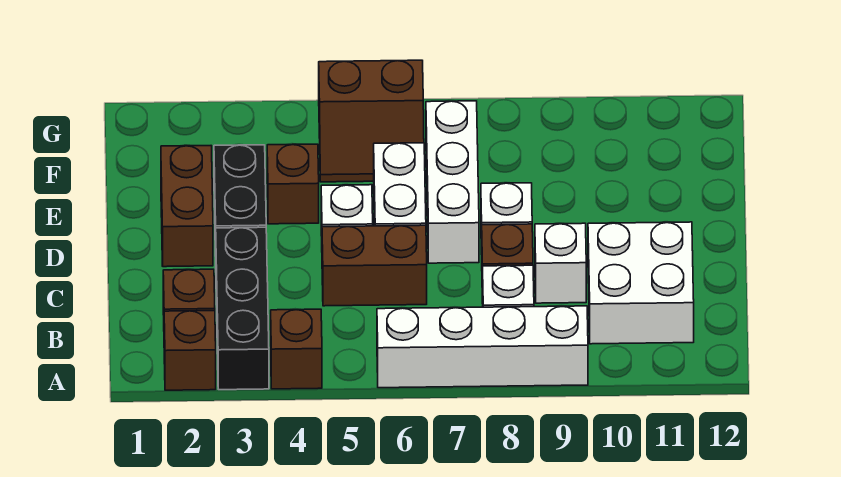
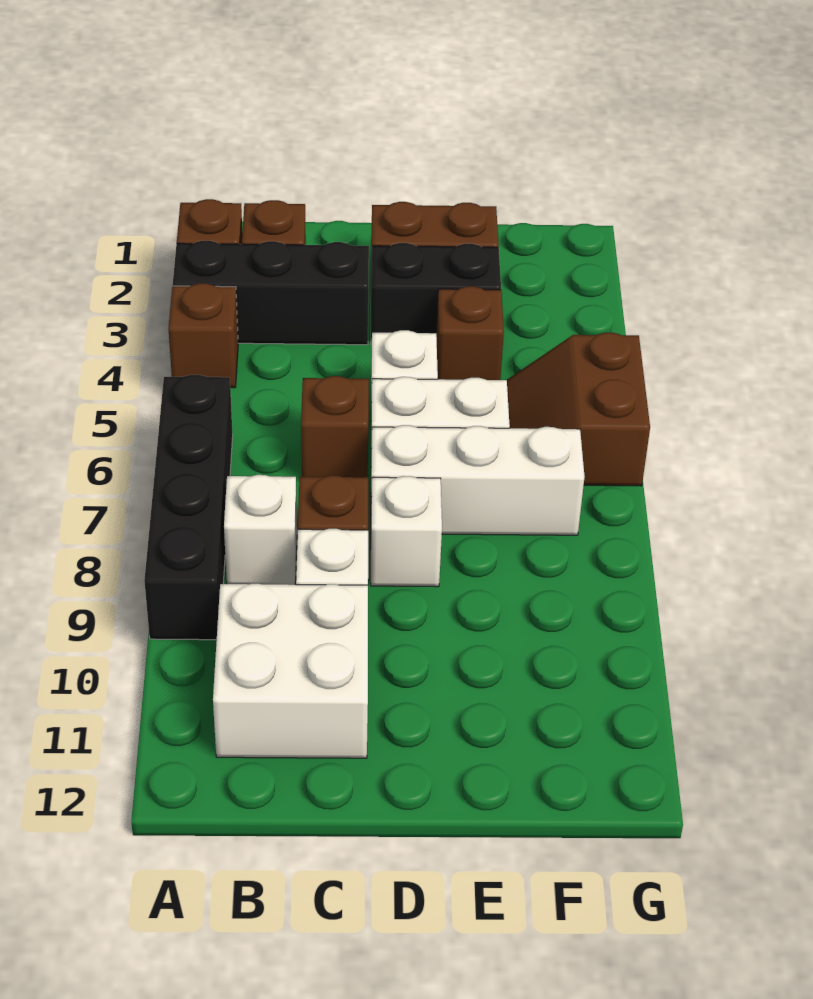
white brick A6:A9 level 1 -> black brick A6:A9 level 1
brown brick C5:C6 level 1 -> brown brick C6 level 1

